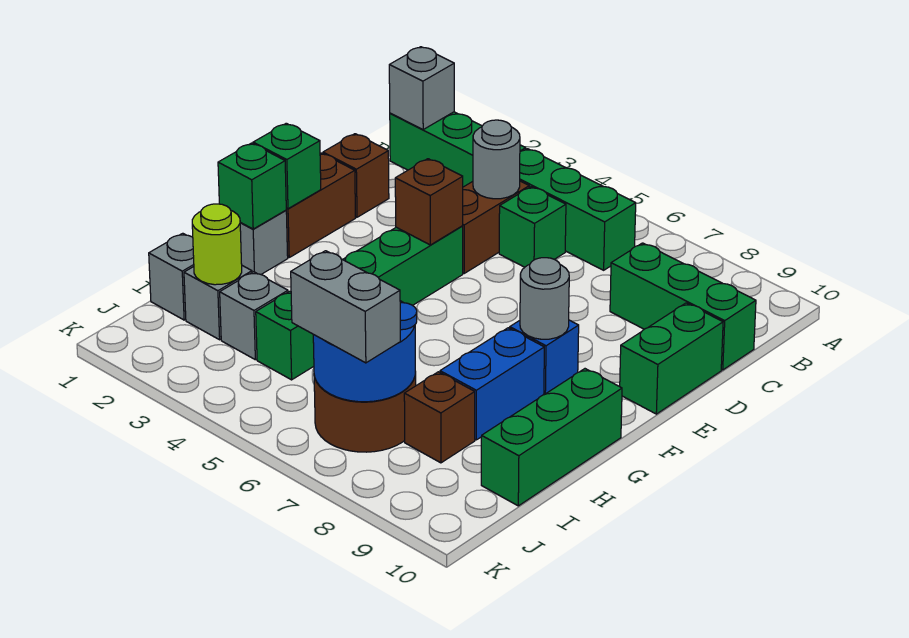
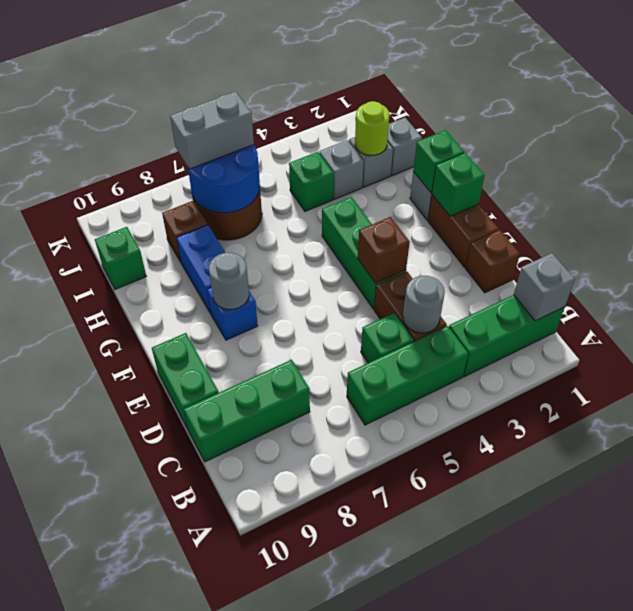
green brick G10:I10 level 1 -> green brick I10 level 1

